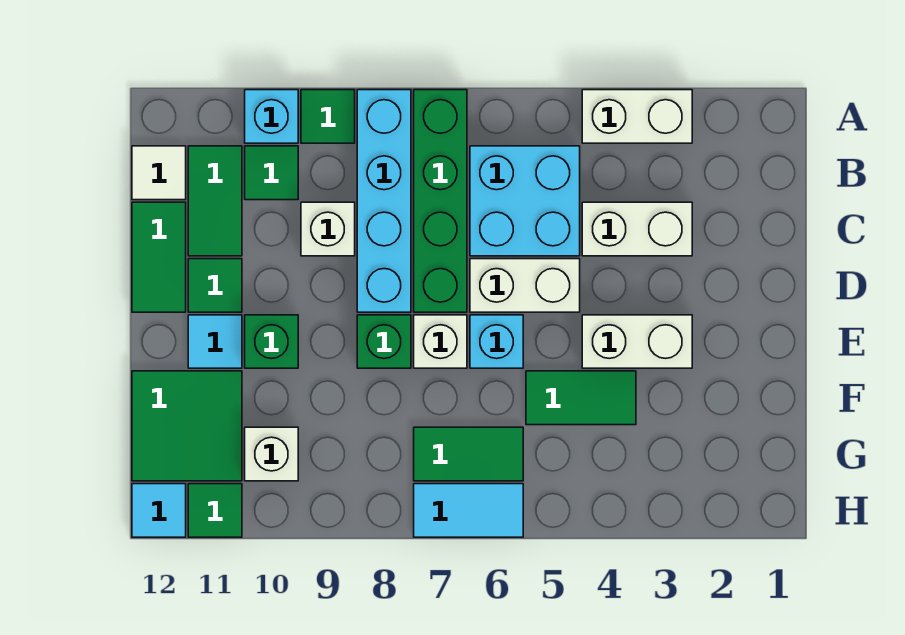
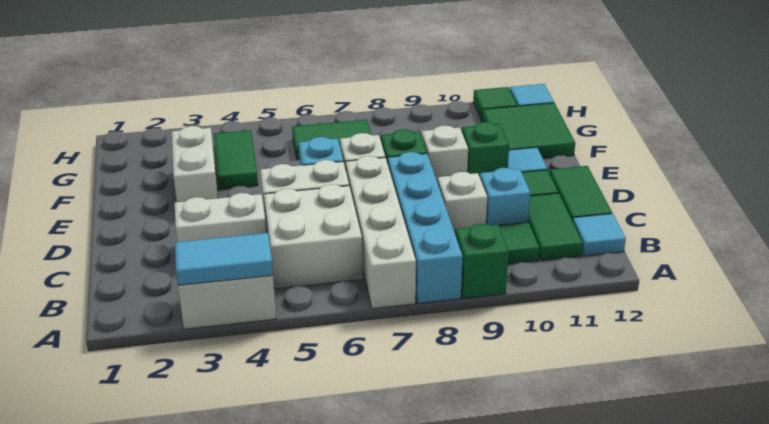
green brick A7:D7 level 1 -> white brick A7:D7 level 1
green tile A9 level 1 -> green brick A9 level 1
cyan brick A10 level 1 -> cyan brick C10 level 1
cyan brick B5:C6 level 1 -> white brick B5:C6 level 1
white tile B12 level 1 -> cyan tile B12 level 1
white brick E3:E4 level 1 -> white brick E3:F3 level 1
green tile F4:F5 level 1 -> green tile F4:G4 level 1
white brick G10 level 1 -> white brick E9 level 1
cyan tile H6:H7 level 1 -> cyan tile A3:A4 level 2

